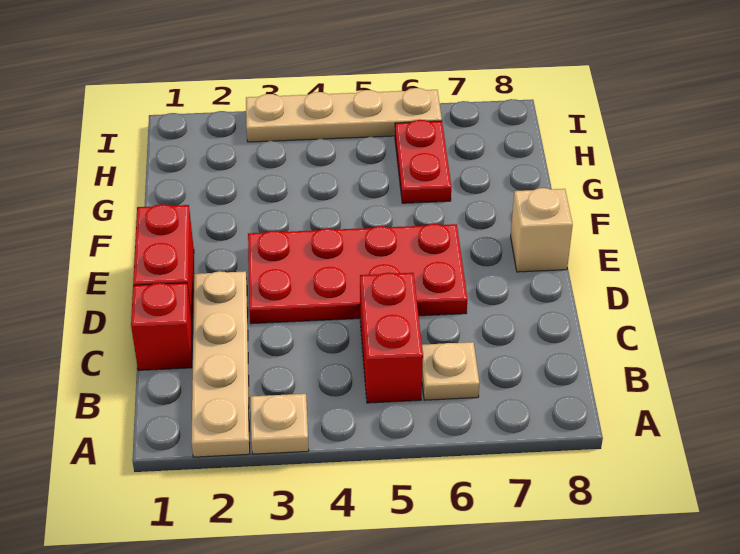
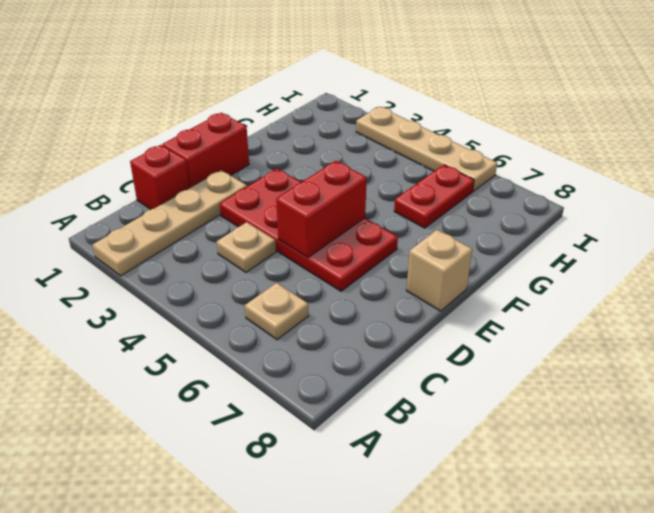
tan plate A3 level 1 -> tan plate C4 level 1
red brick B5:C5 level 1 -> red brick D5:E5 level 2

